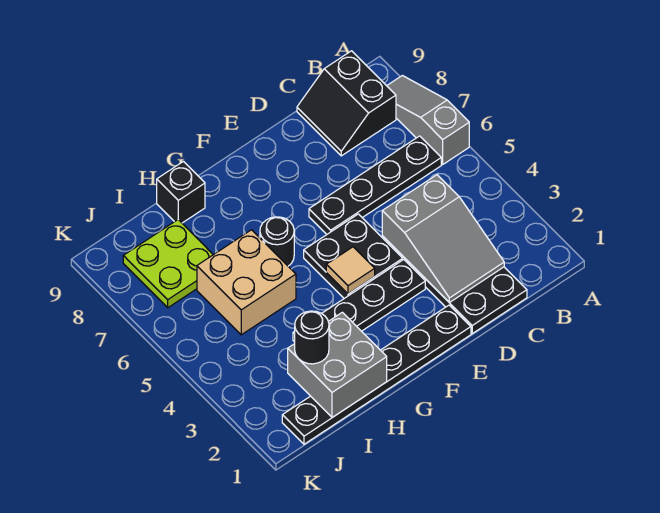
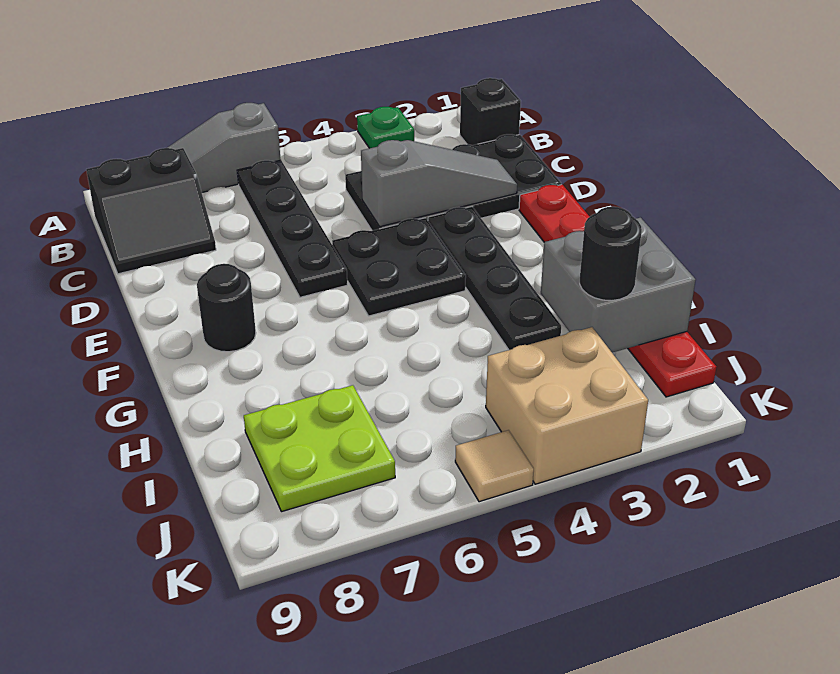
none -> green plate A3 level 1
grey slope C2:D4 level 2 top 4 -> grey slope D2:D4 level 2 top 4
black plate E1:J1 level 1 -> red plate E1:J1 level 1
tan tile F4 level 2 -> tan tile K5 level 1
black round brick G6 level 1 -> black round brick F8 level 1
tan brick H5:I6 level 1 -> tan brick J3:K4 level 1
black brick H9 level 1 -> black brick B1 level 1

